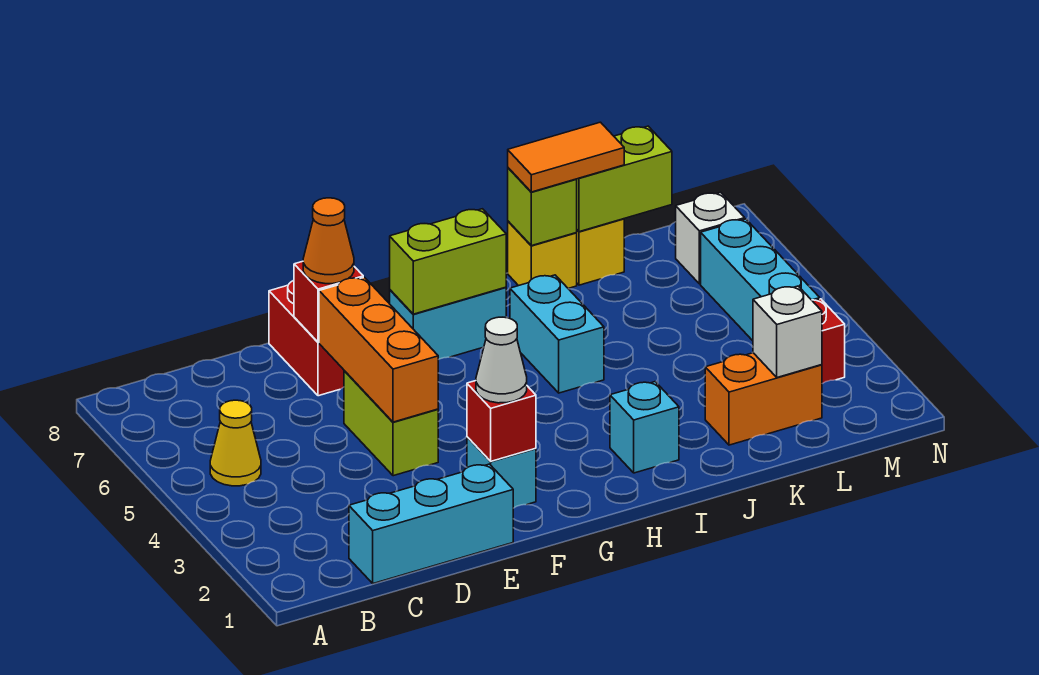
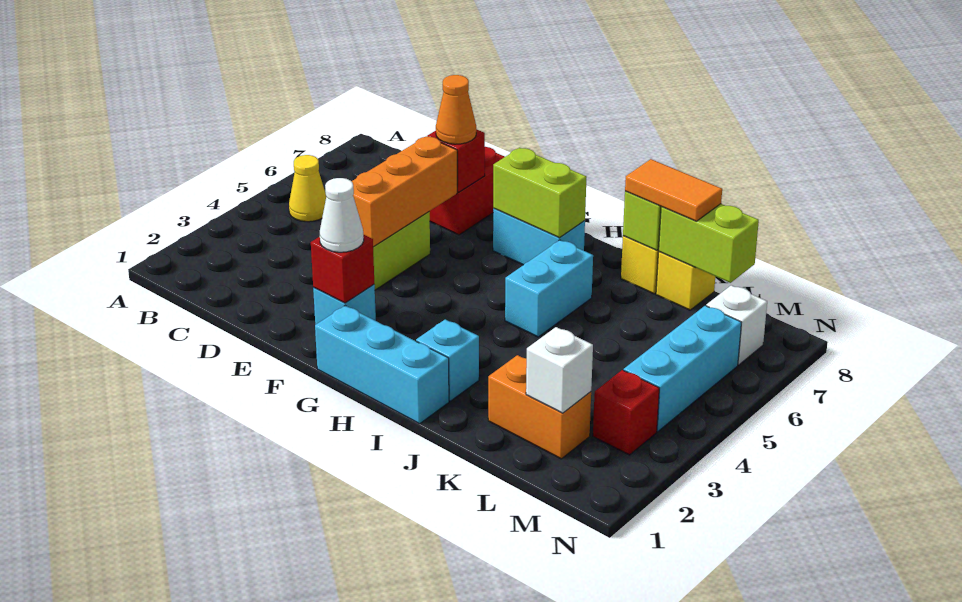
cyan brick C1:E1 level 1 -> cyan brick G1:I1 level 1

